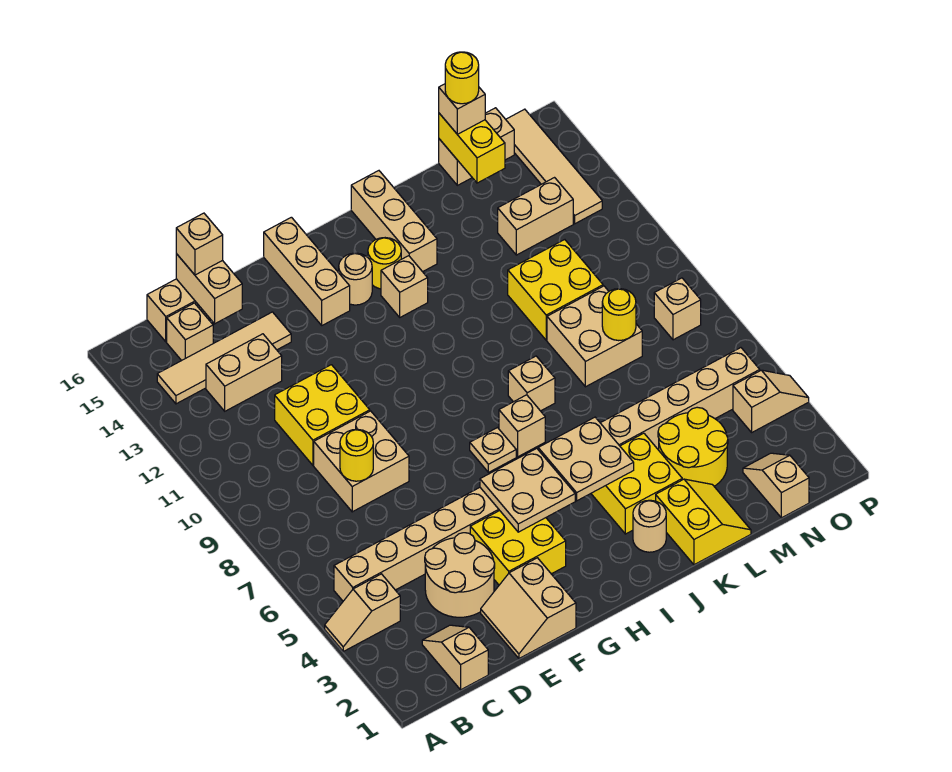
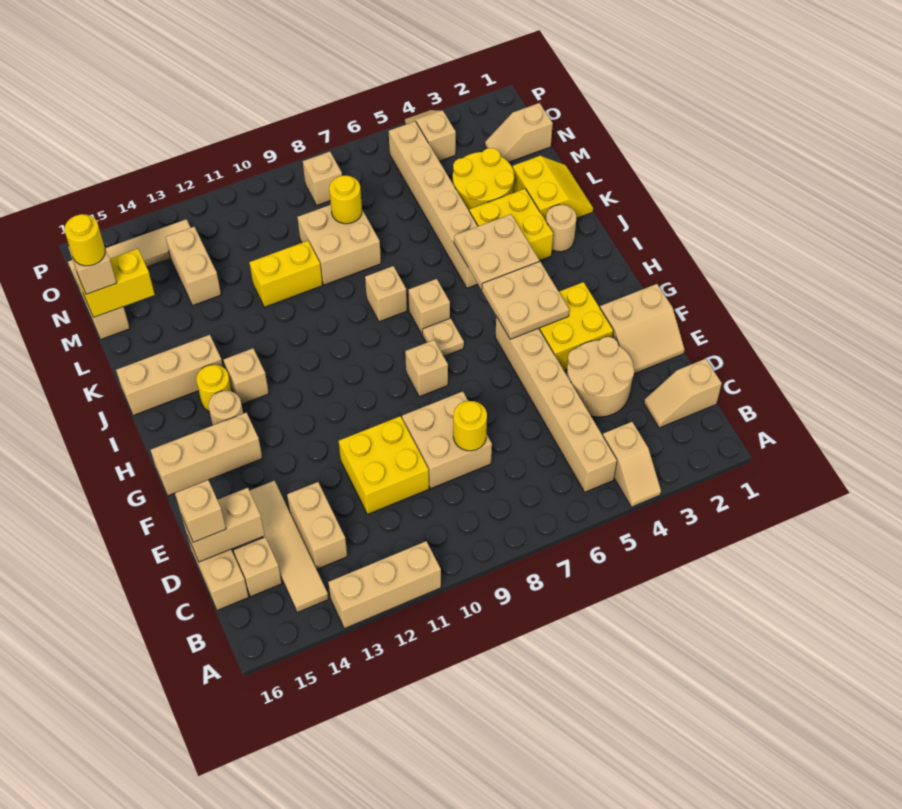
none -> tan brick A11:A13 level 1
none -> tan brick G8 level 1
yellow slope K1:L2 level 1 top K -> yellow slope K1:L2 level 1 top 2
yellow brick L10:M11 level 1 -> yellow brick L10:L11 level 1

